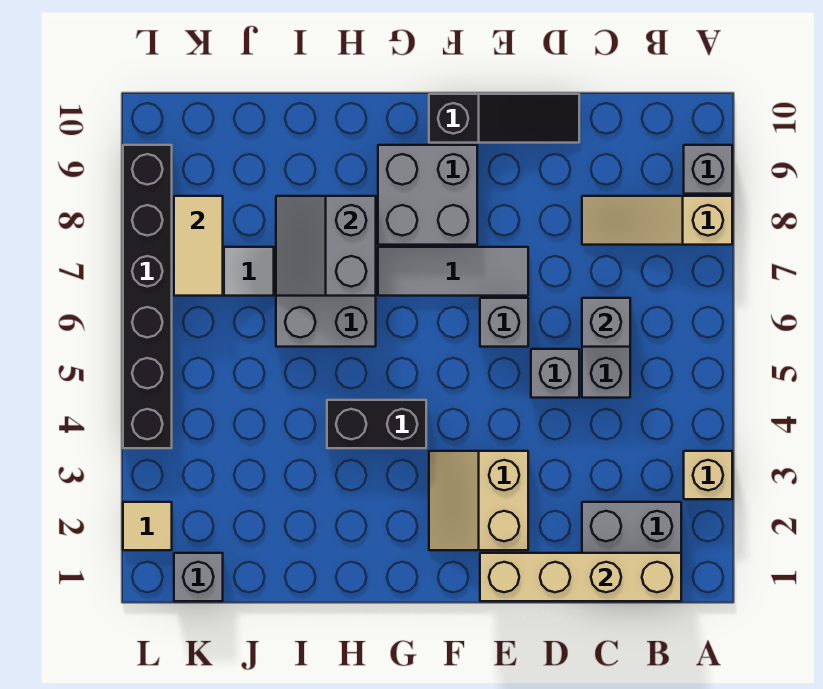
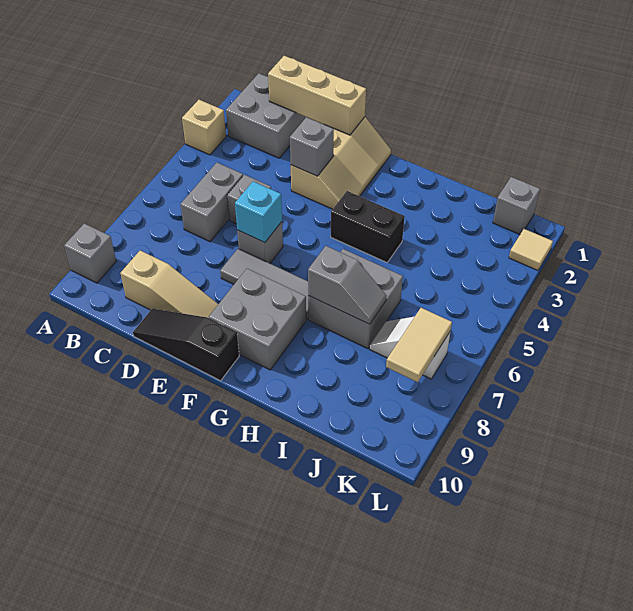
tan slope A8:C8 level 1 top A -> tan slope C9:E9 level 1 top C
tan brick B1:E1 level 2 -> tan brick C1:E1 level 2
grey brick C6 level 2 -> grey brick E3 level 2
tan slope E2:F3 level 1 top E -> tan slope E1:F3 level 1 top E
none -> cyan brick E6 level 2
grey slope H7:I8 level 2 top H -> grey slope H7:I7 level 2 top H
black brick L4:L9 level 1 -> none

